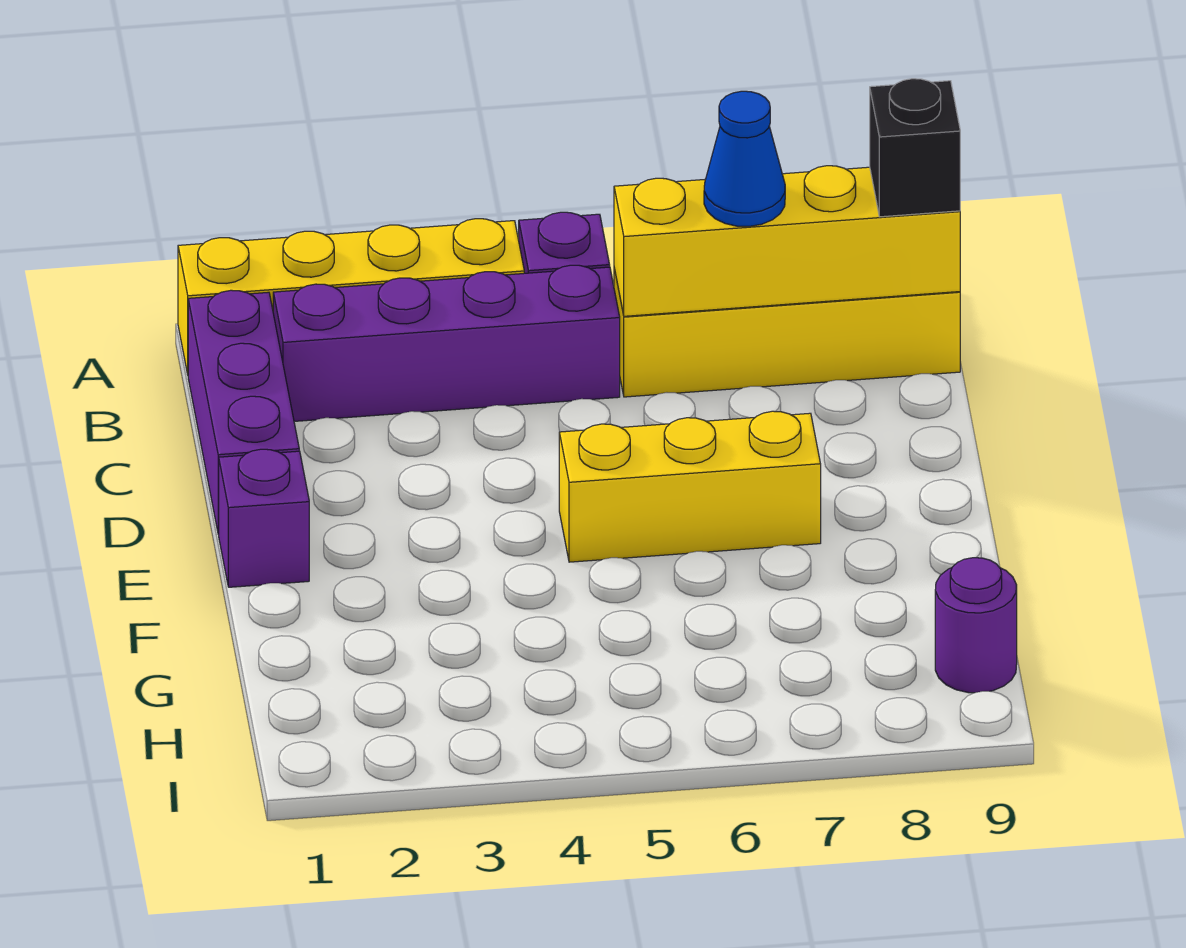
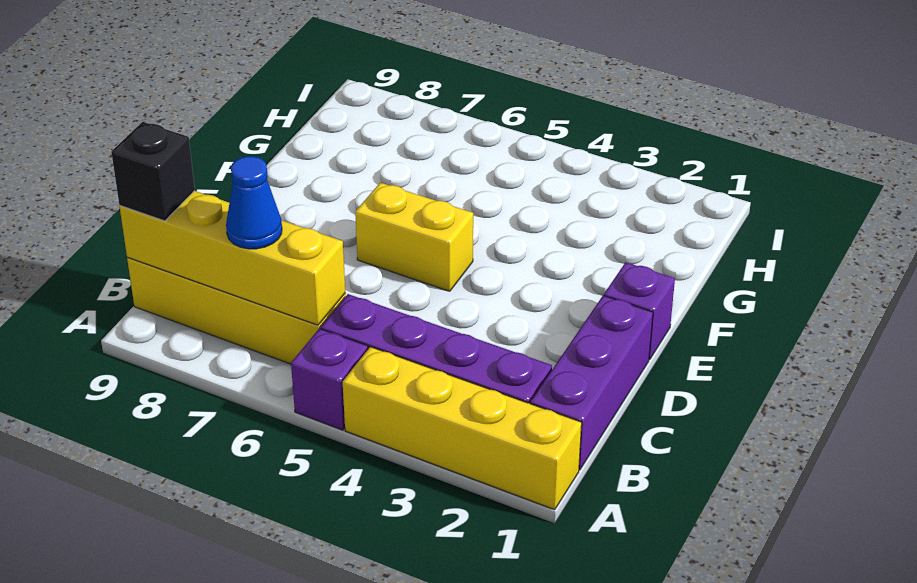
yellow brick E5:E7 level 1 -> yellow brick E5:E6 level 1
purple round brick H9 level 1 -> none

